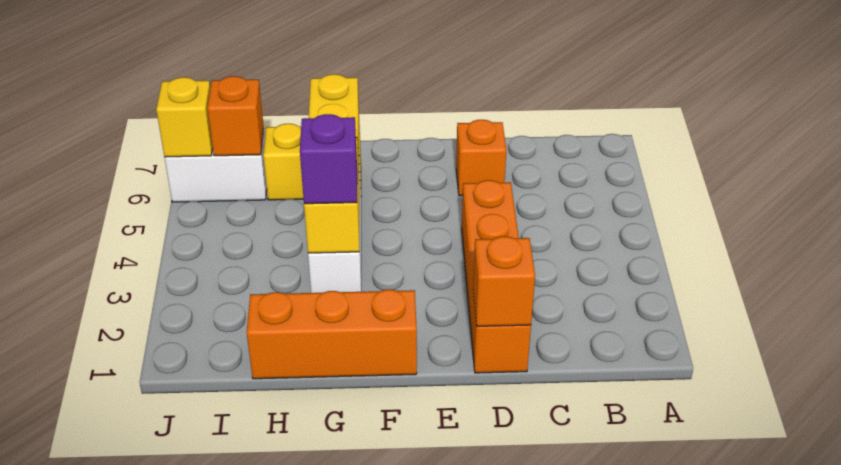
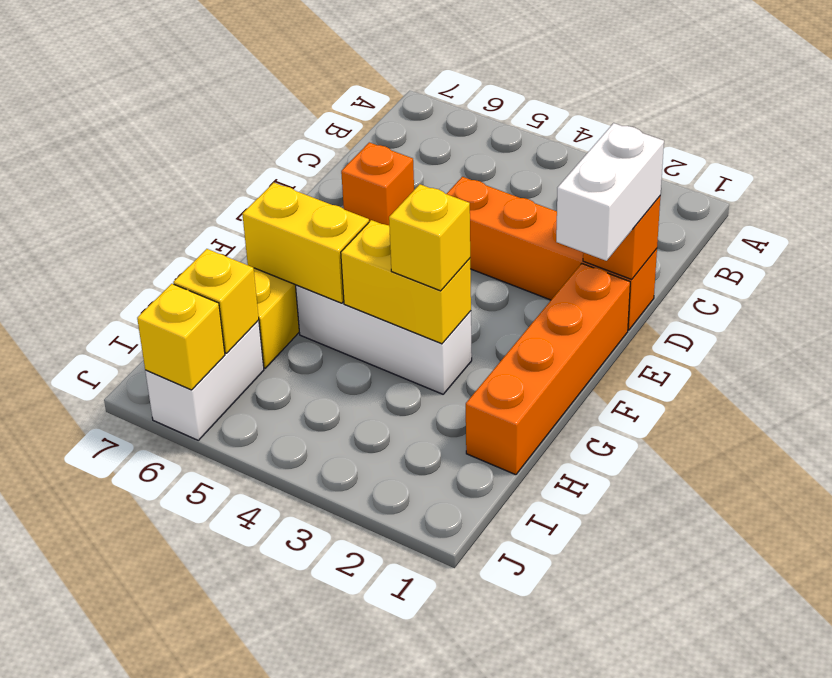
none -> white brick D1:E1 level 3
orange brick F1:H1 level 1 -> orange brick E1:H1 level 1
purple brick G3 level 3 -> yellow brick G3 level 3
orange brick I6 level 2 -> yellow brick I6 level 2

